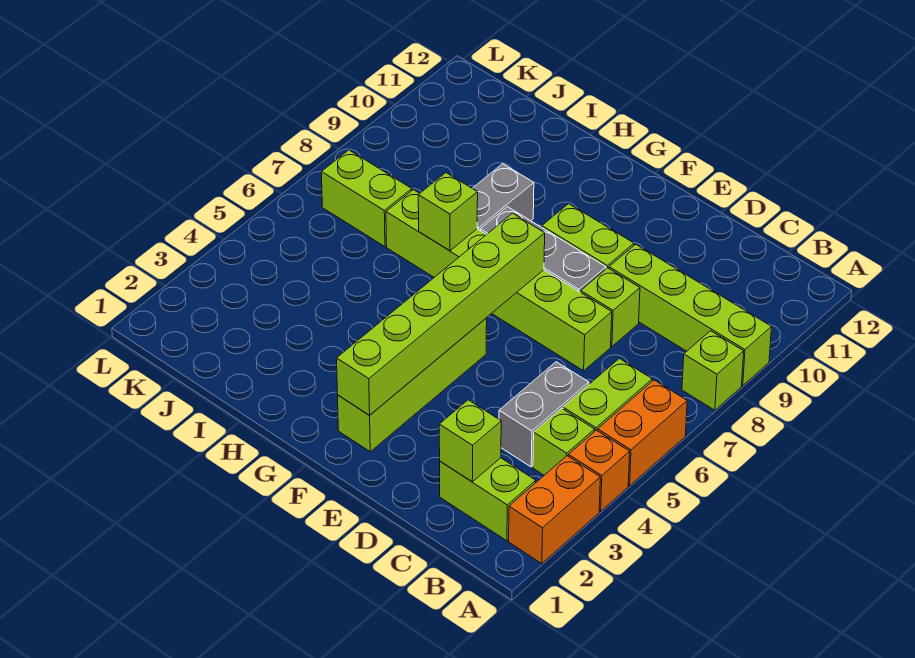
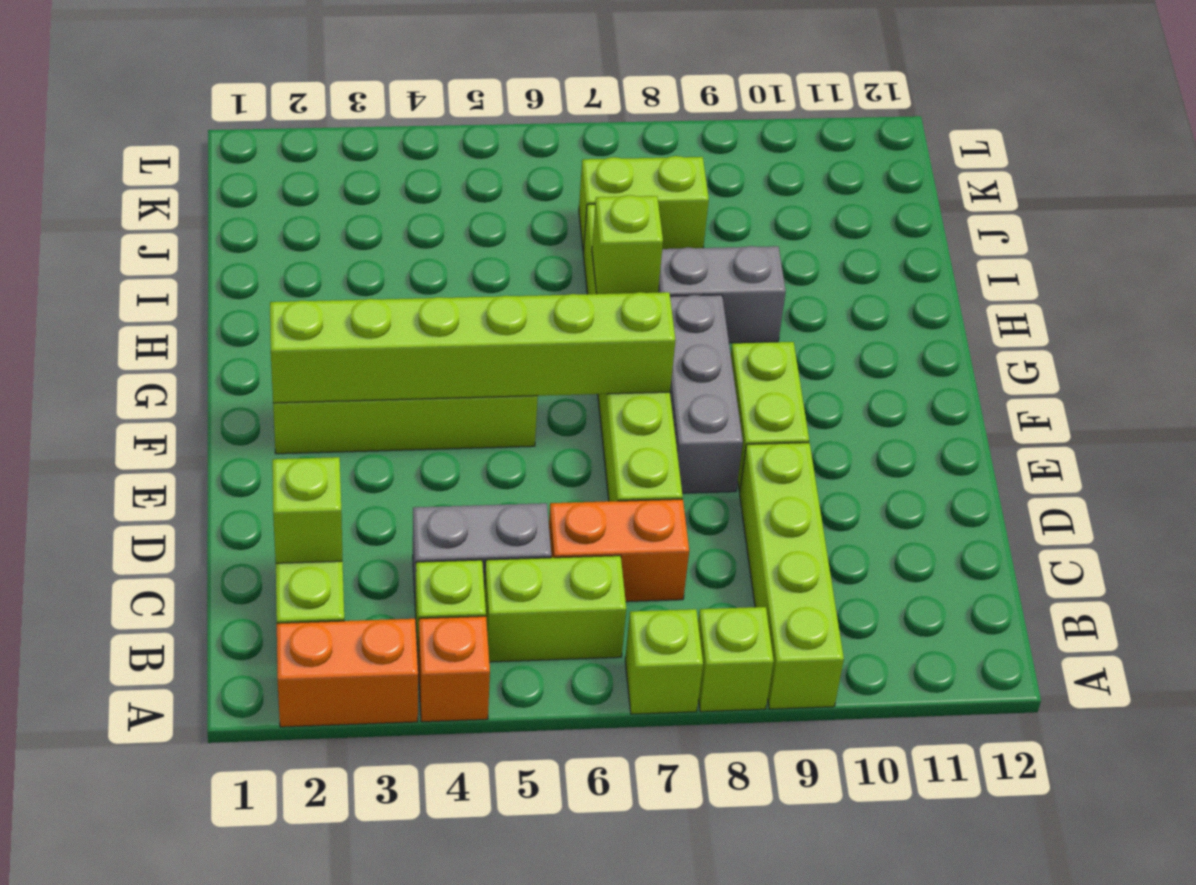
orange brick A5:A6 level 1 -> orange brick C6:C7 level 1
lime brick D8 level 1 -> lime brick A7 level 1
lime brick J7:K7 level 1 -> lime brick J7:J8 level 1

